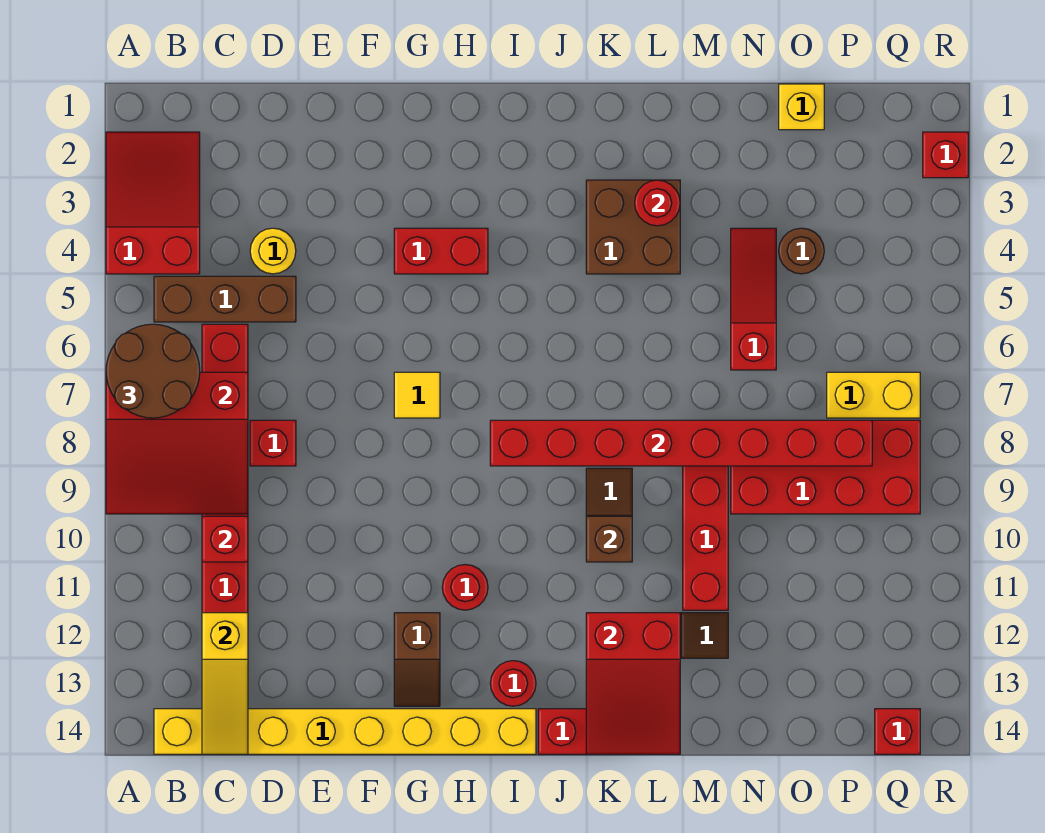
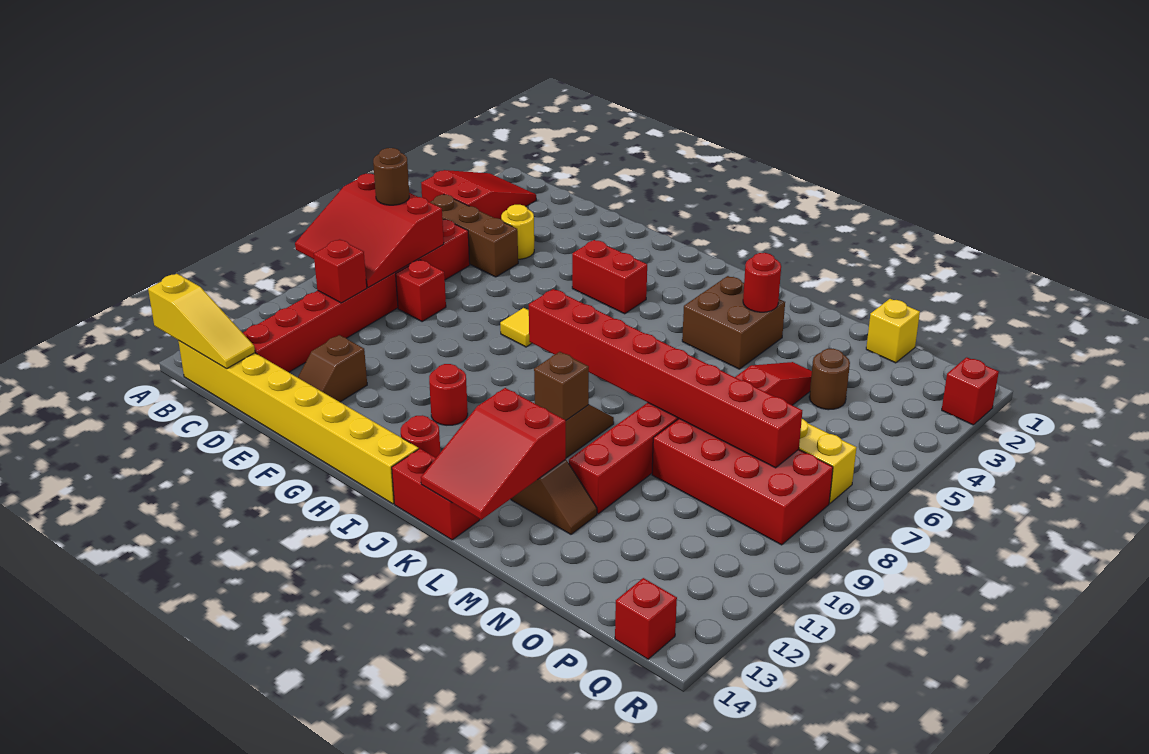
brown round brick A6:B7 level 3 -> brown round brick B7 level 3
yellow slope C12:C14 level 2 top 12 -> yellow slope A14:C14 level 2 top A
brown slope G12:G13 level 1 top 12 -> brown slope E12:E13 level 1 top 12

